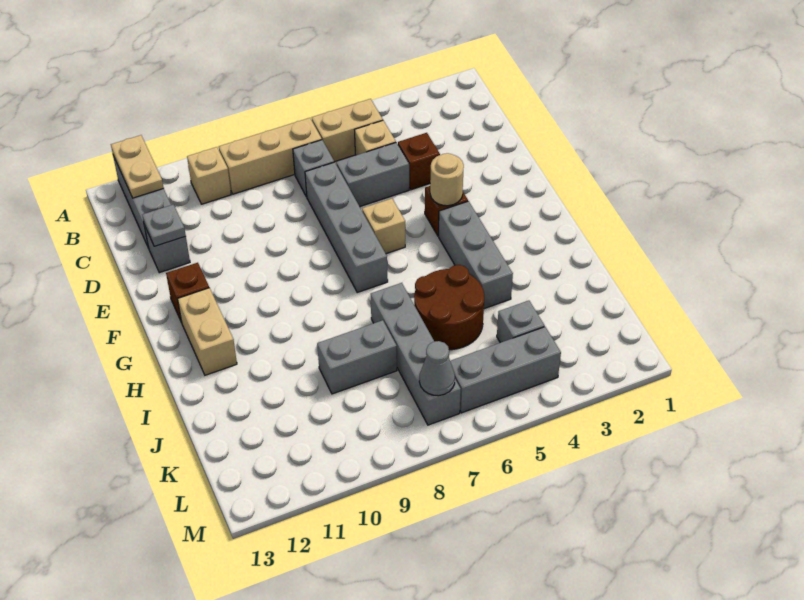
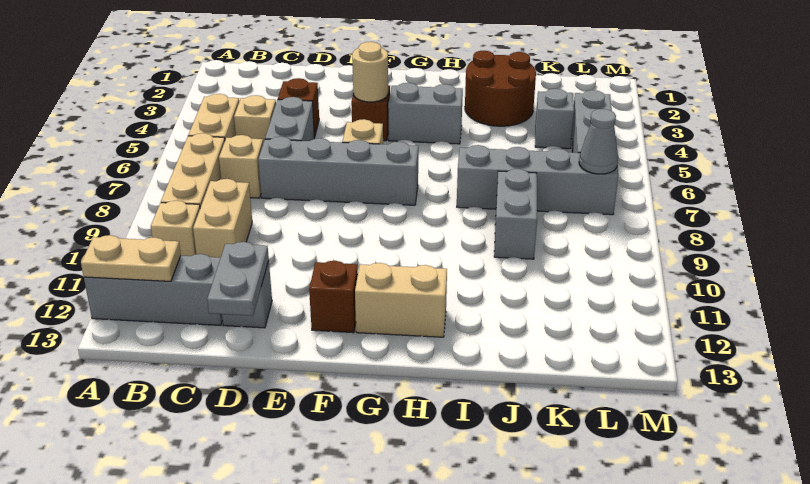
grey brick C7 level 1 -> tan brick C7 level 1
none -> tan brick C9:C10 level 1
grey plate D12 level 2 -> grey plate D12:D13 level 2
grey brick G4:I4 level 1 -> grey brick G4:H4 level 1
brown round brick I5:J6 level 1 -> brown round brick I2:J3 level 1

